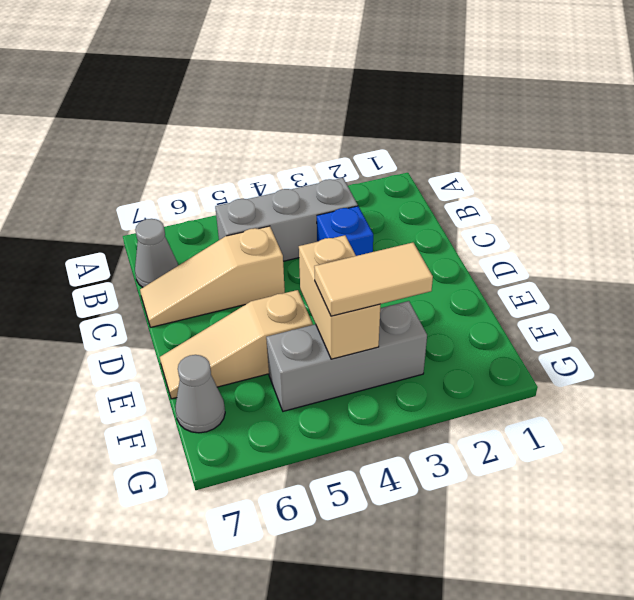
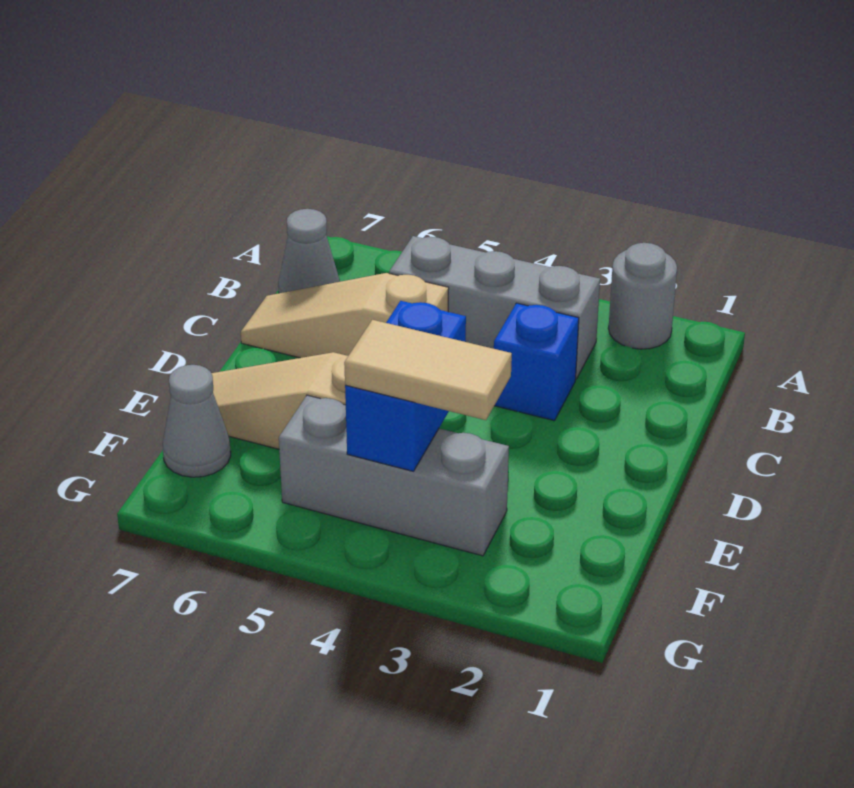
none -> grey round brick A2 level 1
tan brick E4:F4 level 2 -> blue brick E4:F4 level 2

